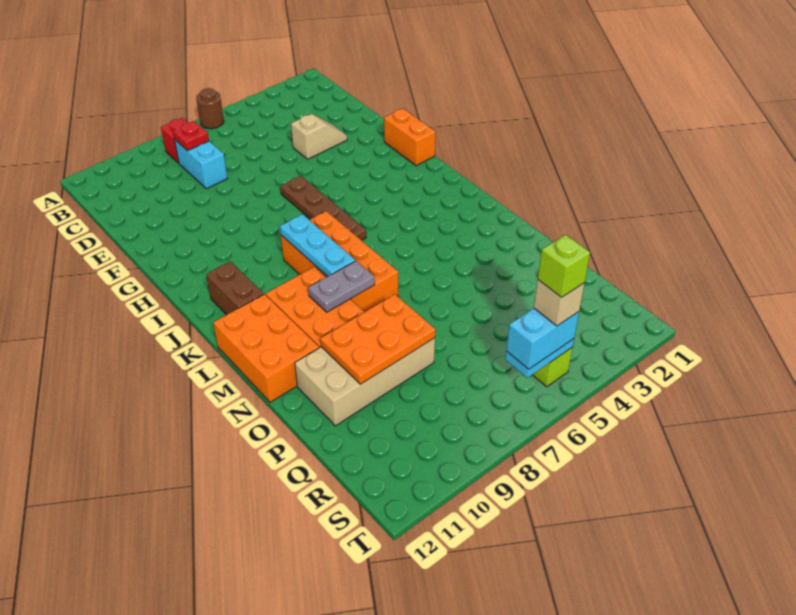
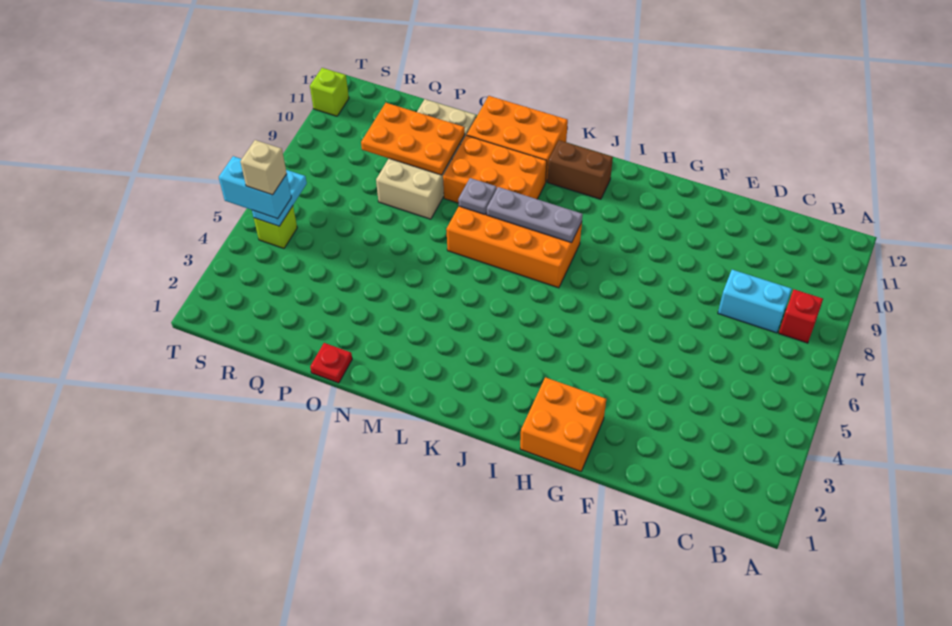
brown round brick A6 level 1 -> none
red plate C8 level 2 -> red plate O1 level 1
tan slope E3:E4 level 1 top 4 -> none
orange brick G1:H1 level 1 -> orange brick G1:H2 level 1
brown plate G6:J6 level 1 -> none
cyan plate J8:L8 level 2 -> grey plate J8:L8 level 2
grey plate M8:M9 level 2 -> grey plate M8 level 2
orange plate O8:P10 level 2 -> orange plate O9:Q10 level 2
cyan brick S5:S6 level 3 -> cyan brick S5:T5 level 3
lime brick S5 level 5 -> lime brick T11 level 1

